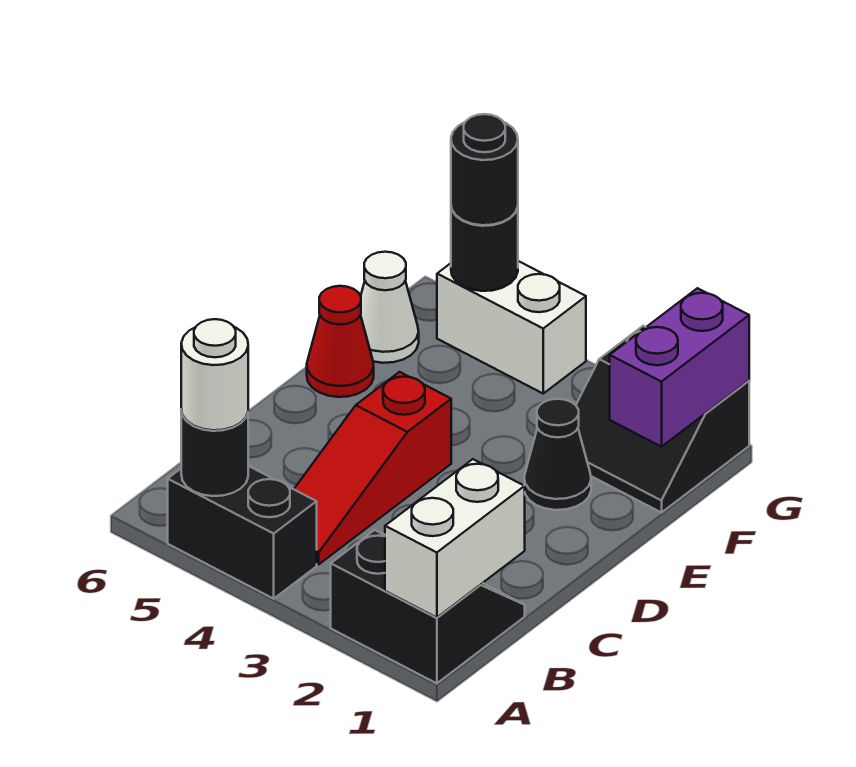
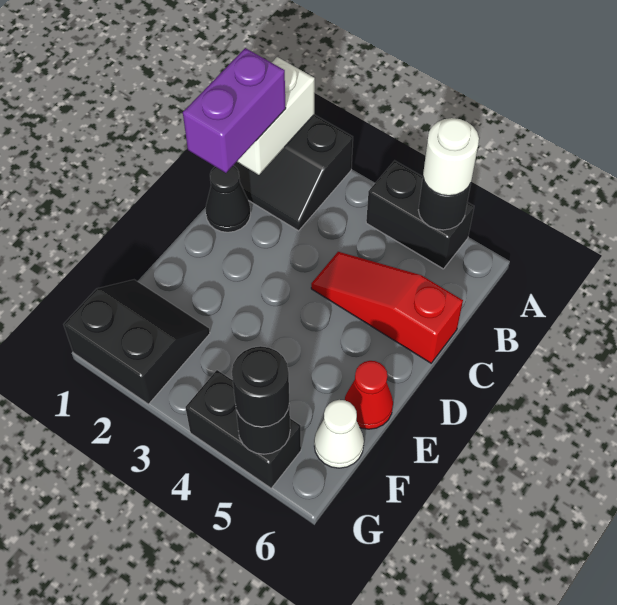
red slope B4:D4 level 1 top D -> red slope C4:C6 level 1 top 6
black cone E2 level 1 -> black cone C1 level 1
purple brick F1:G1 level 2 -> purple brick B1:C1 level 3
white brick G4:G5 level 1 -> black brick G4:G5 level 1

